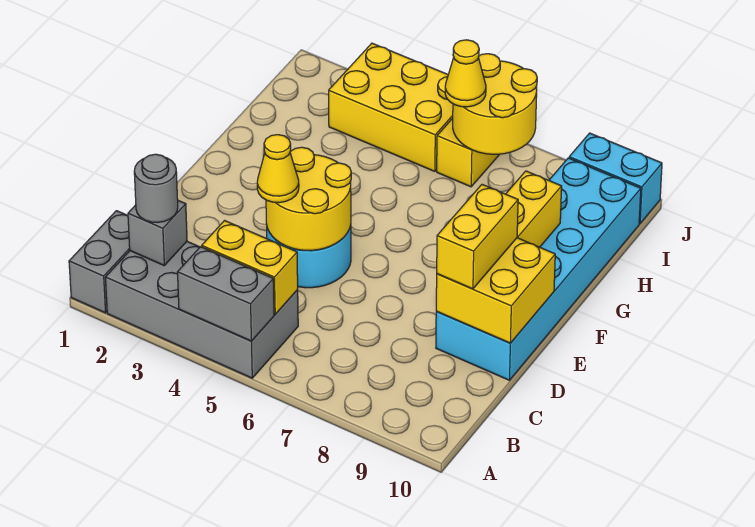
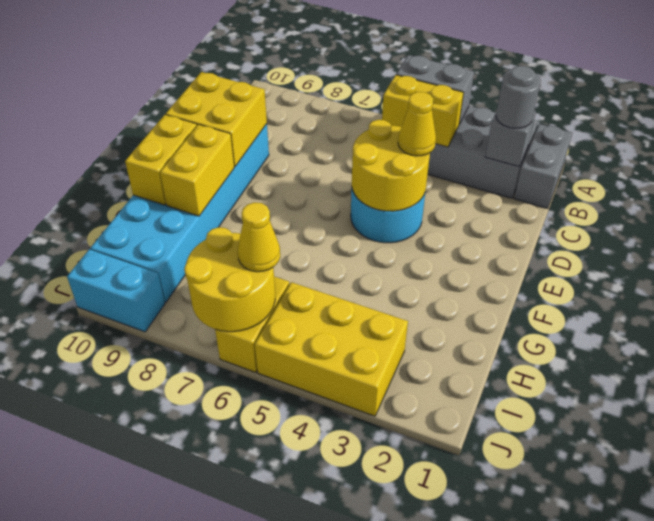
yellow brick D9:E9 level 3 -> yellow brick F10:G10 level 2

